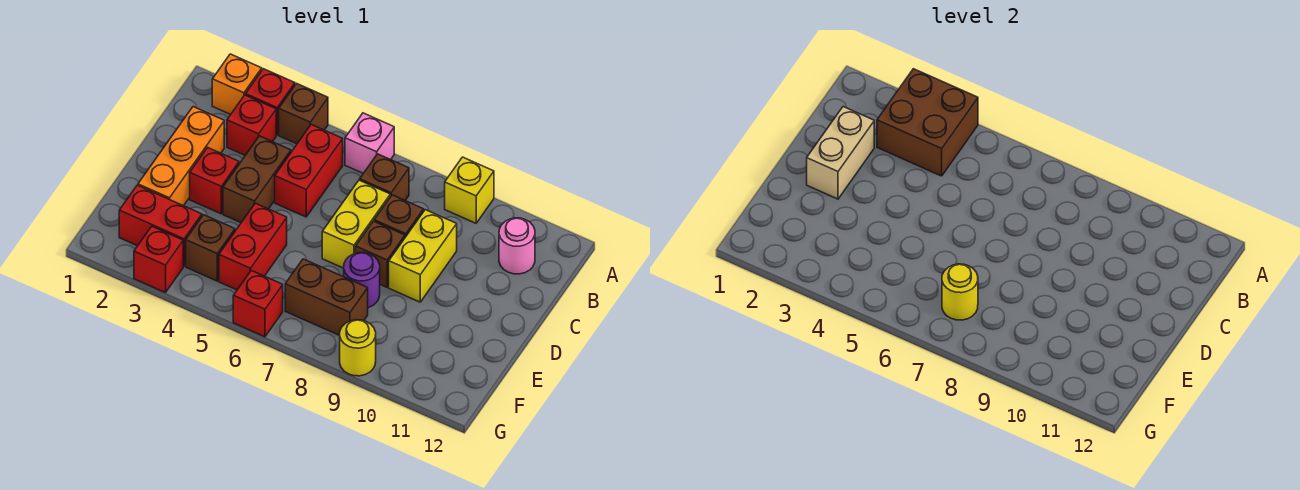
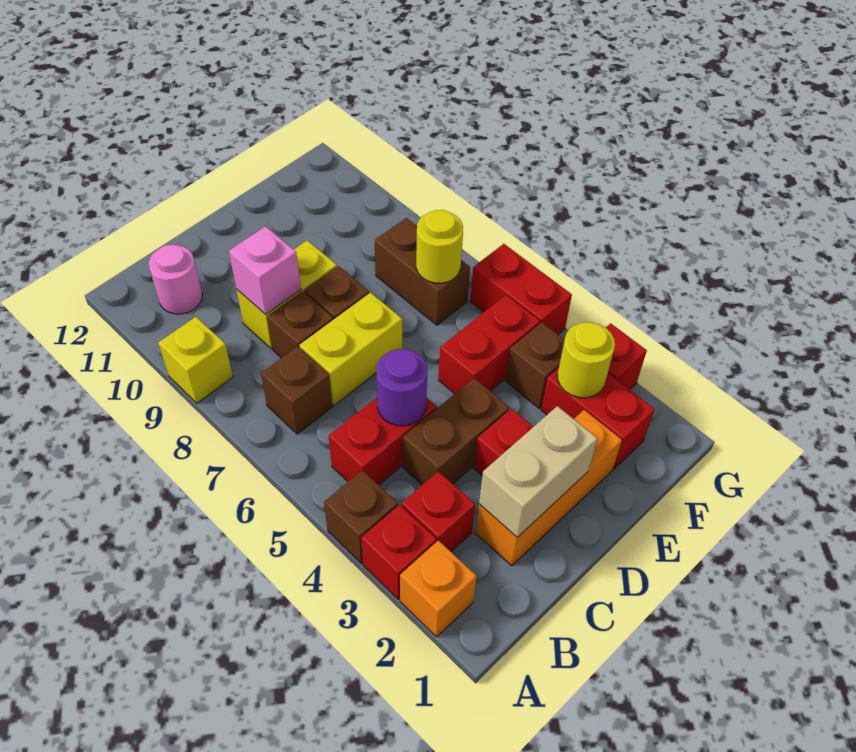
brown brick A3:B4 level 2 -> none
pink brick A6 level 1 -> pink brick C9 level 2
purple round brick E8 level 1 -> purple round brick C5 level 2
red brick G6 level 1 -> red brick G5:G6 level 1
yellow round brick G9 level 1 -> yellow round brick F3 level 2

